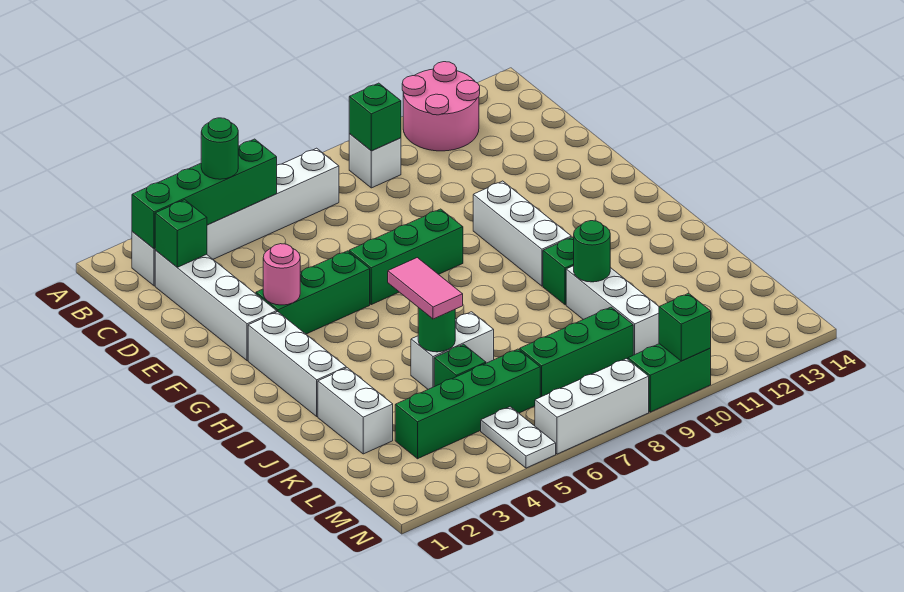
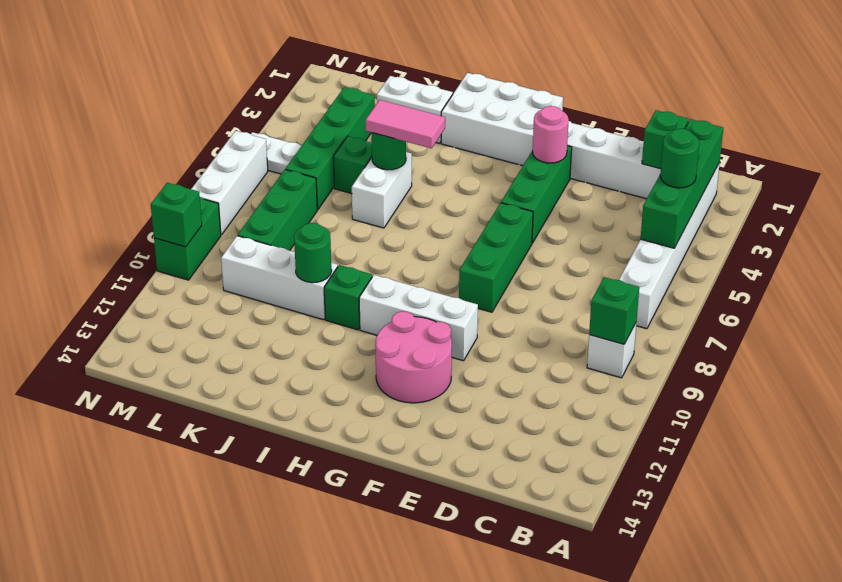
pink round brick A11:B12 level 1 -> pink round brick F11:G12 level 1
white brick G2:I2 level 1 -> white brick G1:I2 level 1

